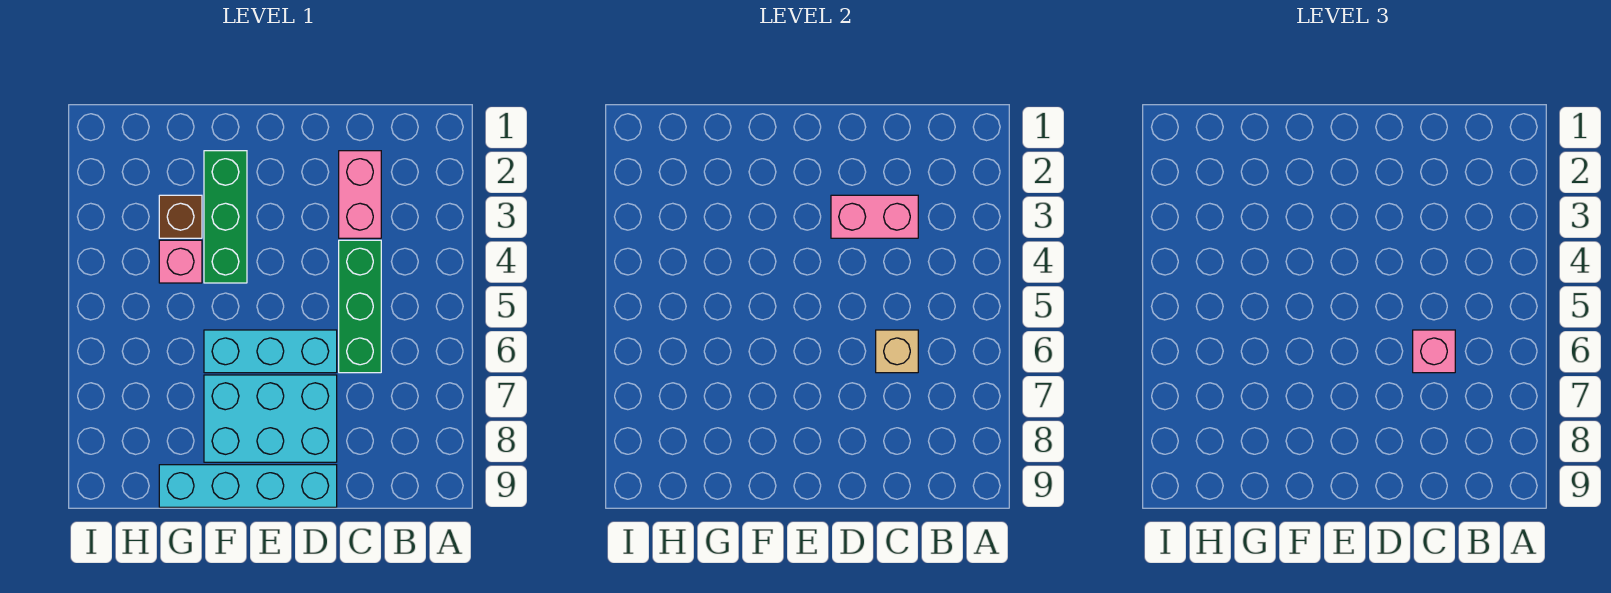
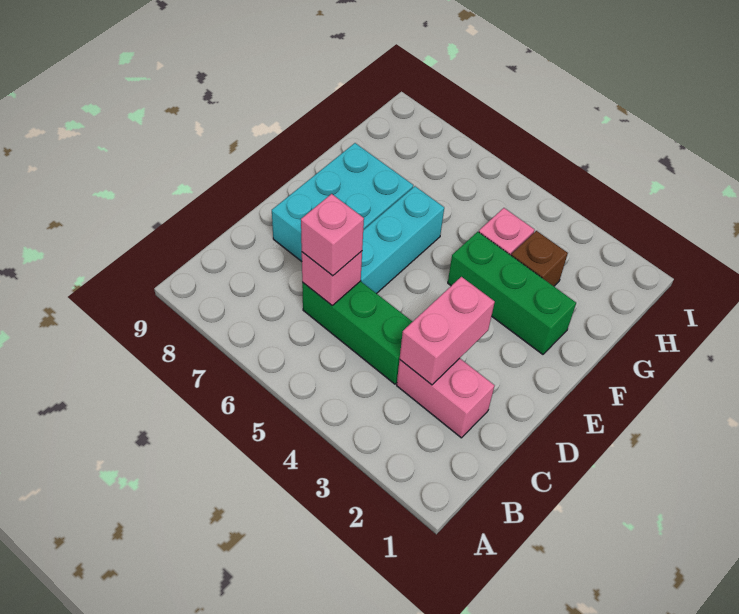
tan brick C6 level 2 -> pink brick C6 level 2
cyan brick D9:G9 level 1 -> none

